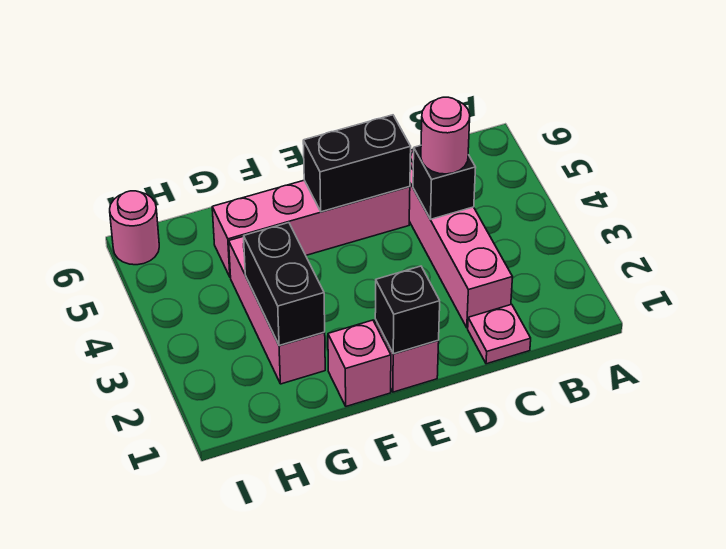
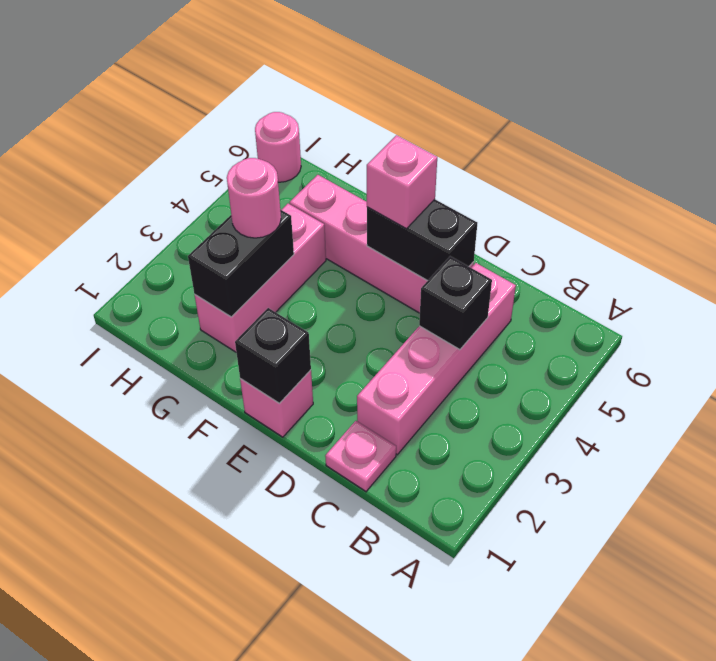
pink round brick C4 level 3 -> pink round brick G3 level 3
pink brick F1 level 1 -> pink brick E5 level 3

